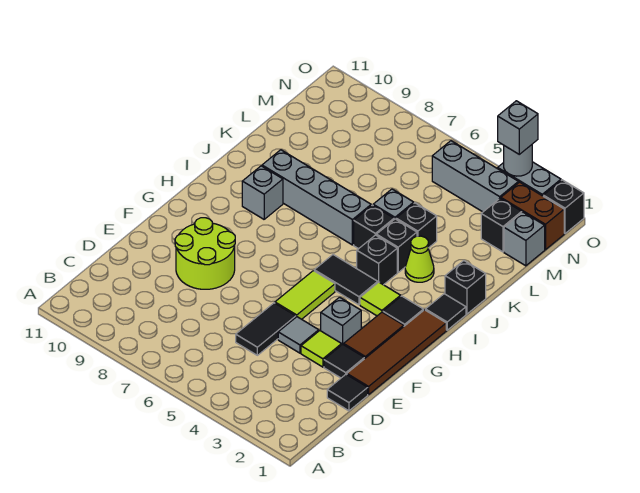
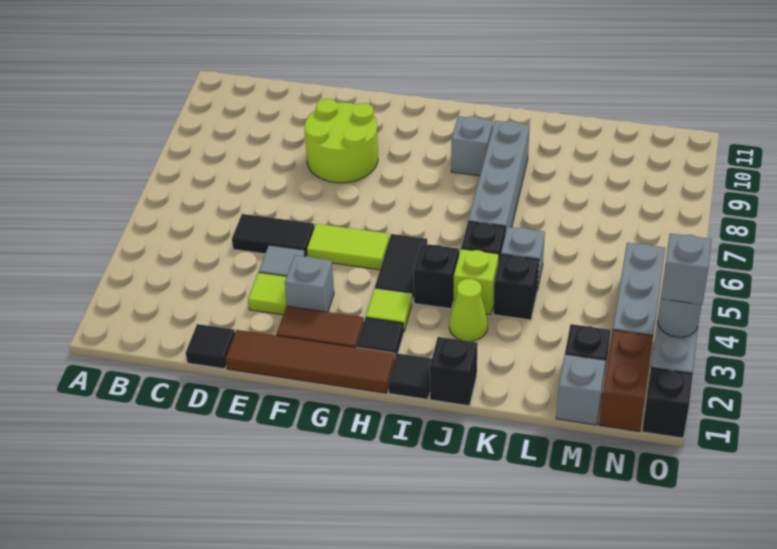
black tile E2 level 1 -> none
black brick J4 level 1 -> lime brick J4 level 1

